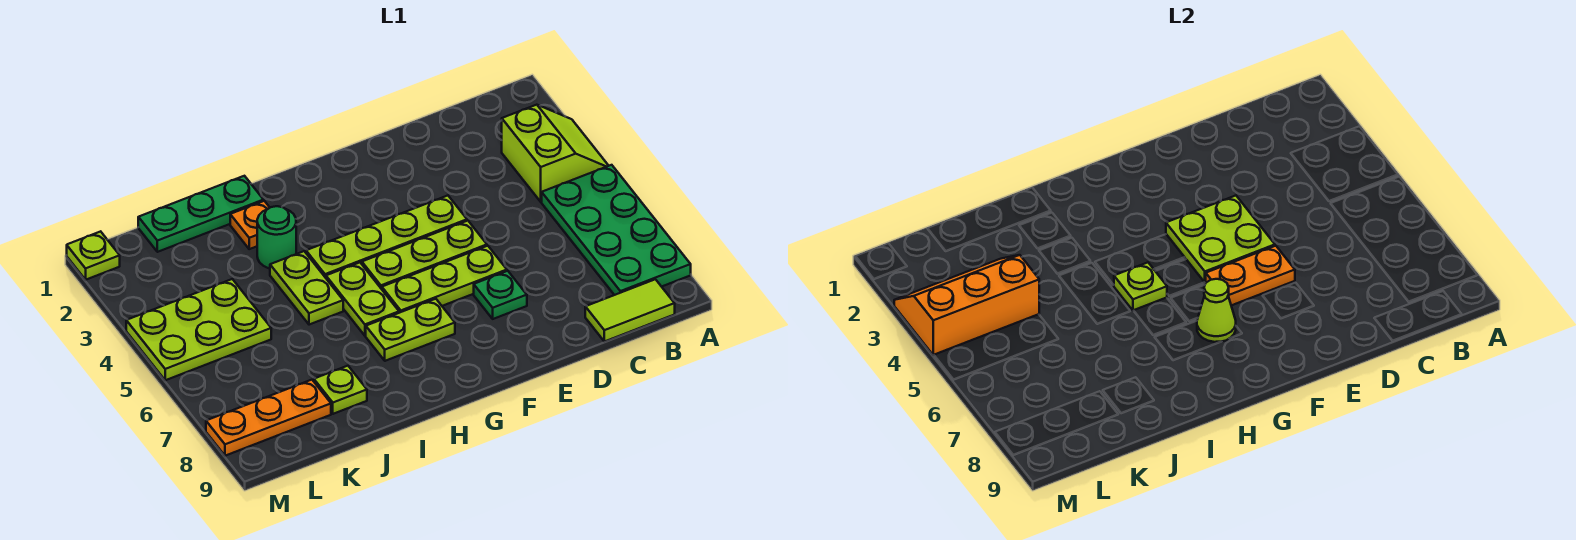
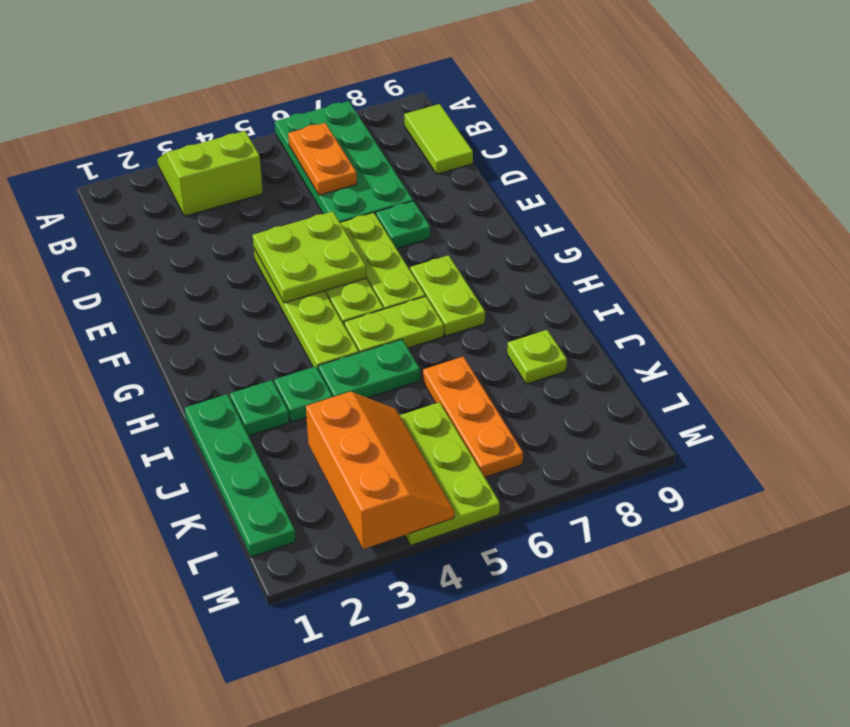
green plate A5:B8 level 1 -> green plate A6:D7 level 1
orange plate E6:F6 level 2 -> orange plate B6:C6 level 2
lime cone G7 level 2 -> none
lime plate H5 level 2 -> none
green plate I1:K1 level 1 -> green plate I1:L1 level 1
orange plate I2 level 1 -> green plate I2 level 1
green round brick I3 level 1 -> green plate I3 level 1
lime plate I4:I5 level 1 -> green plate I4:I5 level 1
orange slope K3:M4 level 2 top 4 -> orange slope K3:M4 level 2 top 3
orange plate K8:M8 level 1 -> orange plate J6:L6 level 1
lime plate M1 level 1 -> none

